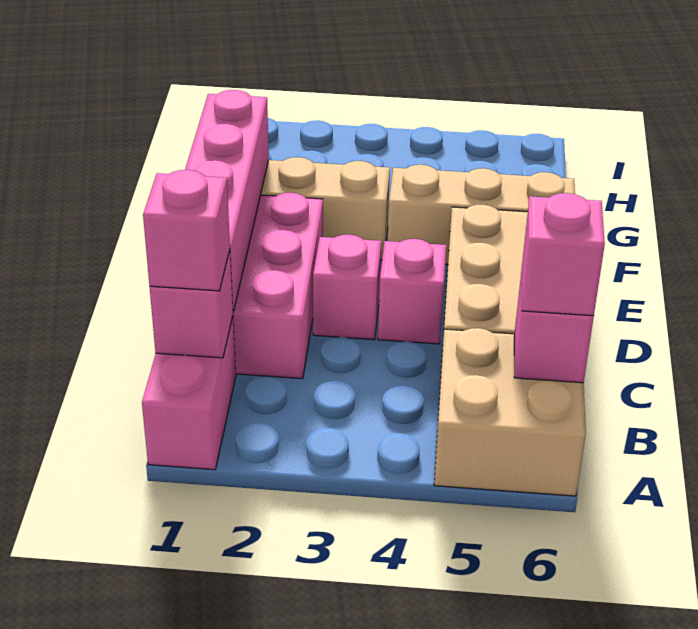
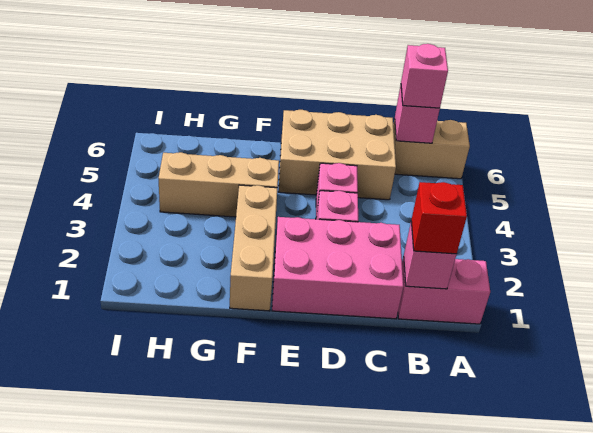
tan brick A5:B6 level 1 -> tan brick A6:B6 level 1
pink brick B1 level 3 -> red brick B1 level 3
pink brick C1:F1 level 2 -> none
tan brick F4:F6 level 1 -> tan brick F4:H4 level 1

